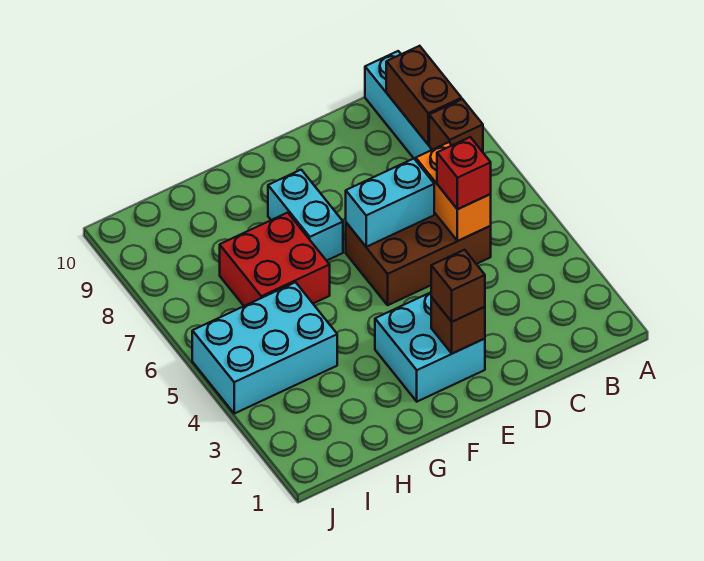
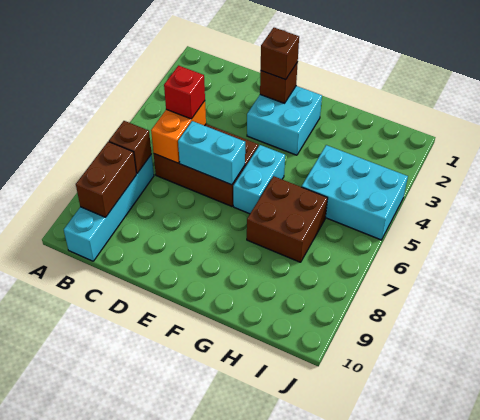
cyan brick F7:F8 level 1 -> cyan brick F5:F6 level 1
red brick G6:H7 level 1 -> brown brick G6:H7 level 1

